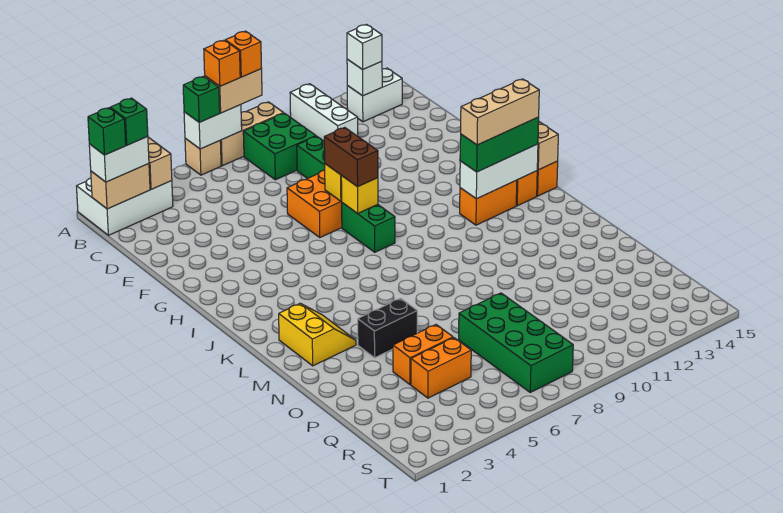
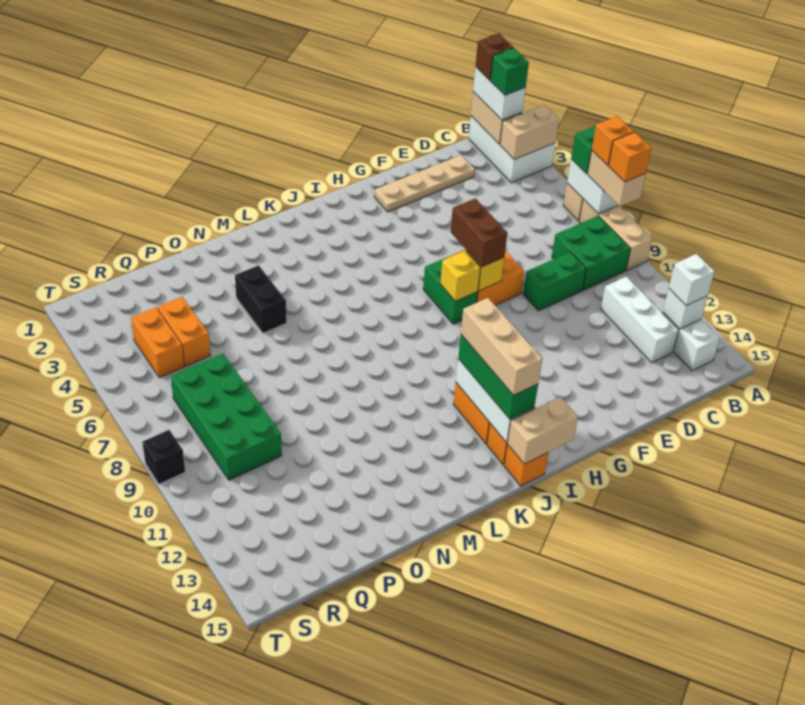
white brick A11:C11 level 1 -> white brick C11:C13 level 1
green brick B1 level 4 -> brown brick B1 level 4
none -> tan plate D2:G2 level 1
brown brick G8:H8 level 3 -> brown brick G7:G8 level 3
green brick H8:I8 level 1 -> green brick H7:H8 level 1
yellow slope L2:M3 level 1 top 2 -> none
orange brick P4:P5 level 1 -> orange brick R4:R5 level 1
green brick P7:S8 level 1 -> green brick Q7:R10 level 1
none -> black brick T9 level 1

